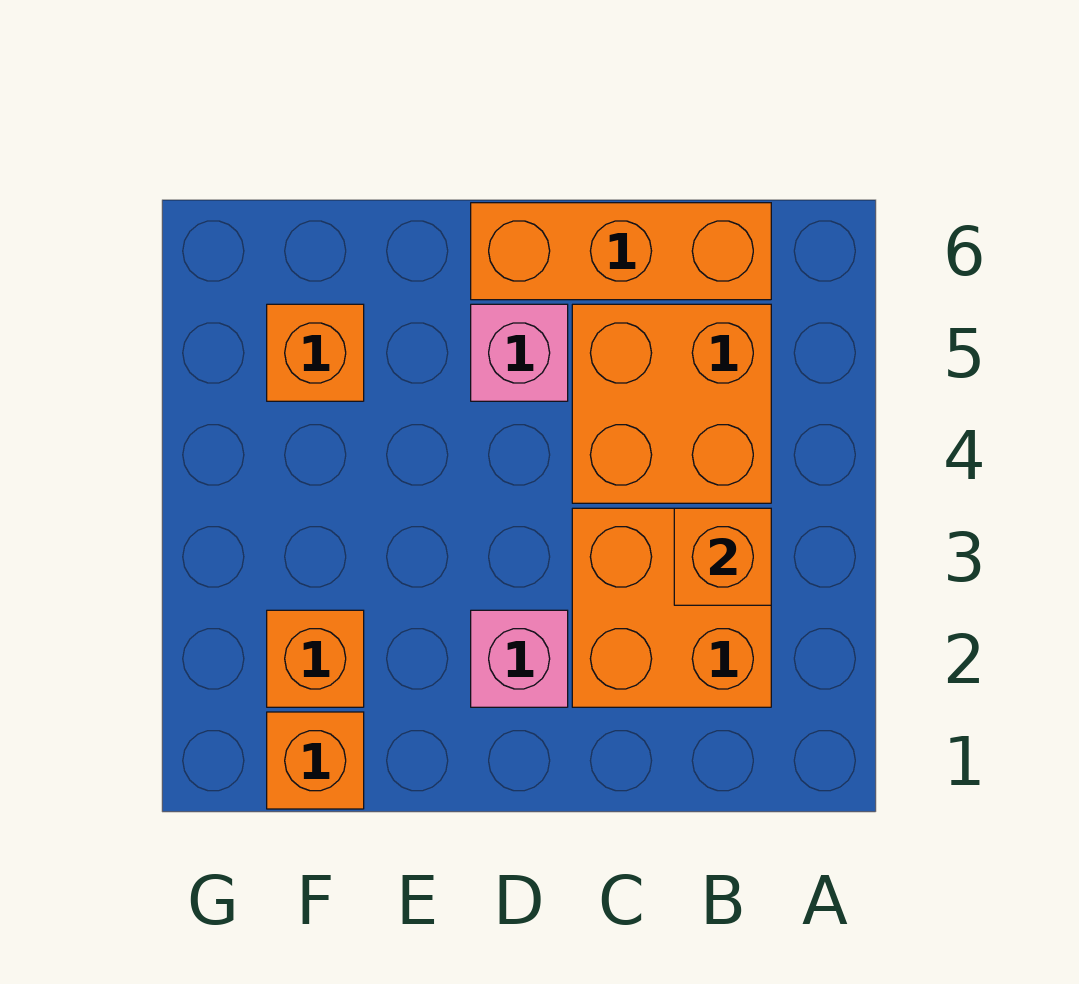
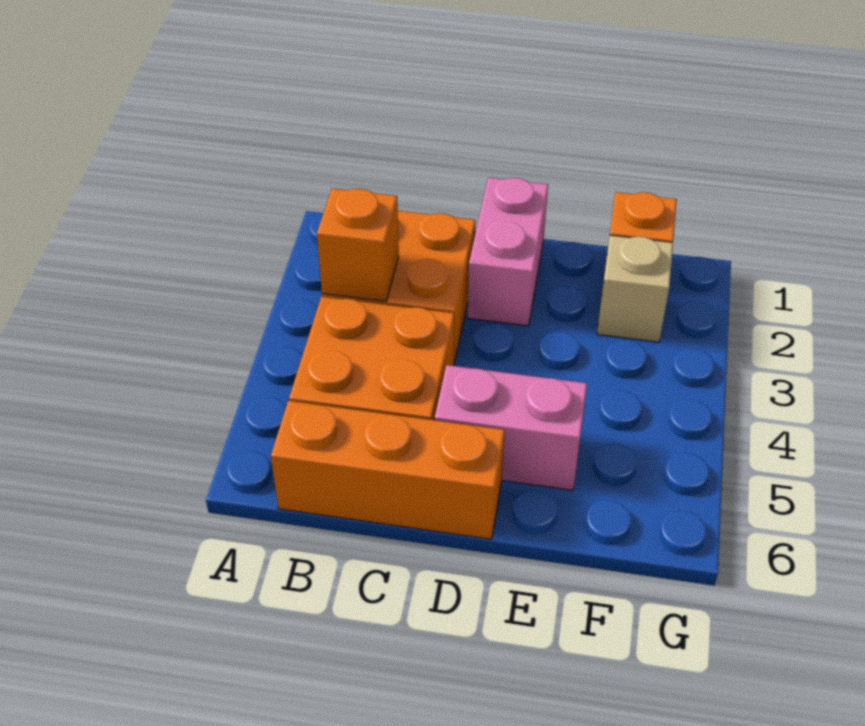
pink brick D2 level 1 -> pink brick D1:D2 level 1
pink brick D5 level 1 -> pink brick D5:E5 level 1
orange brick F2 level 1 -> tan brick F2 level 1
orange brick F5 level 1 -> none

